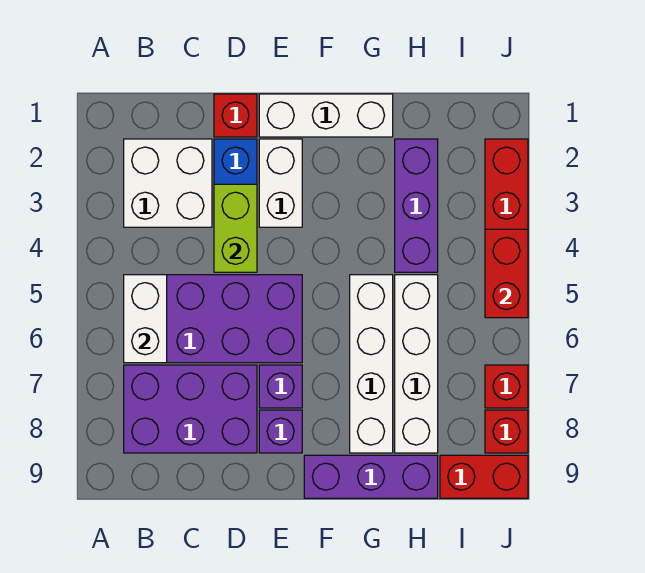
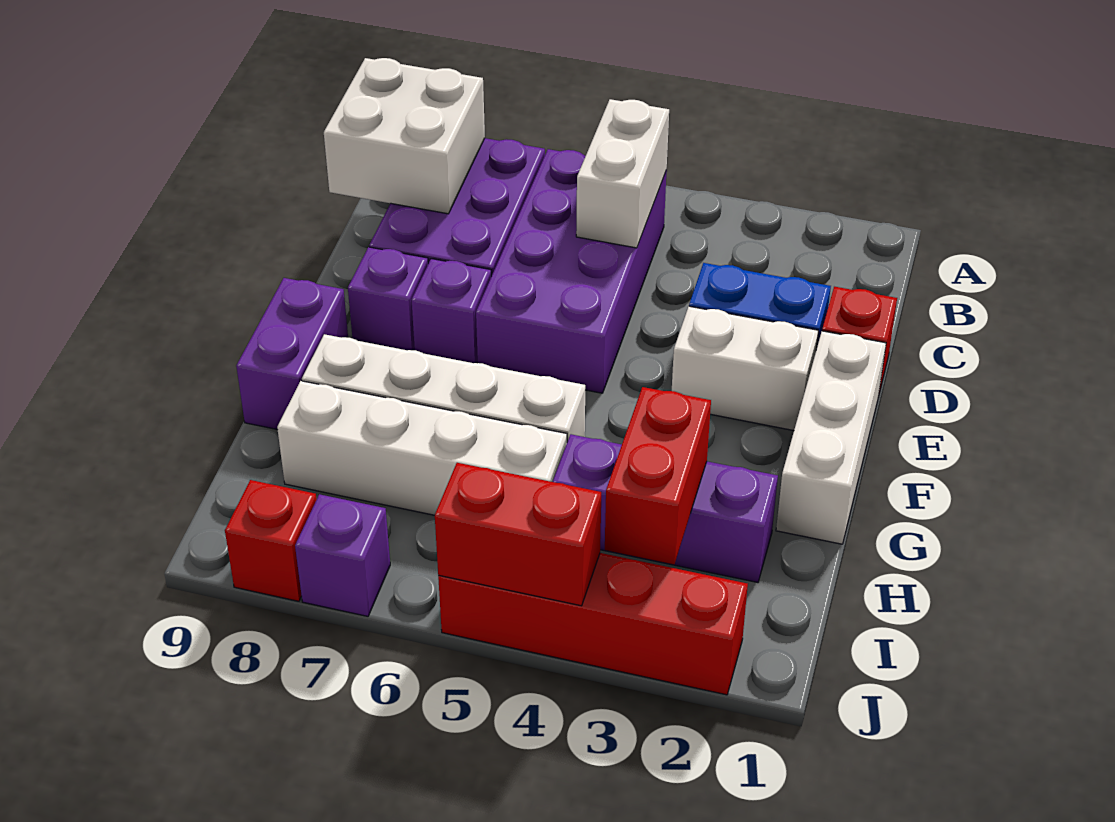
white brick B2:C3 level 1 -> white brick B8:C9 level 2
white brick B5:B6 level 2 -> white brick B5:C5 level 2
lime brick D3:D4 level 2 -> none
purple brick F9:H9 level 1 -> purple brick F9:G9 level 1
red brick I9:J9 level 1 -> red brick H3:I3 level 2
red brick J7 level 1 -> purple brick J7 level 1

